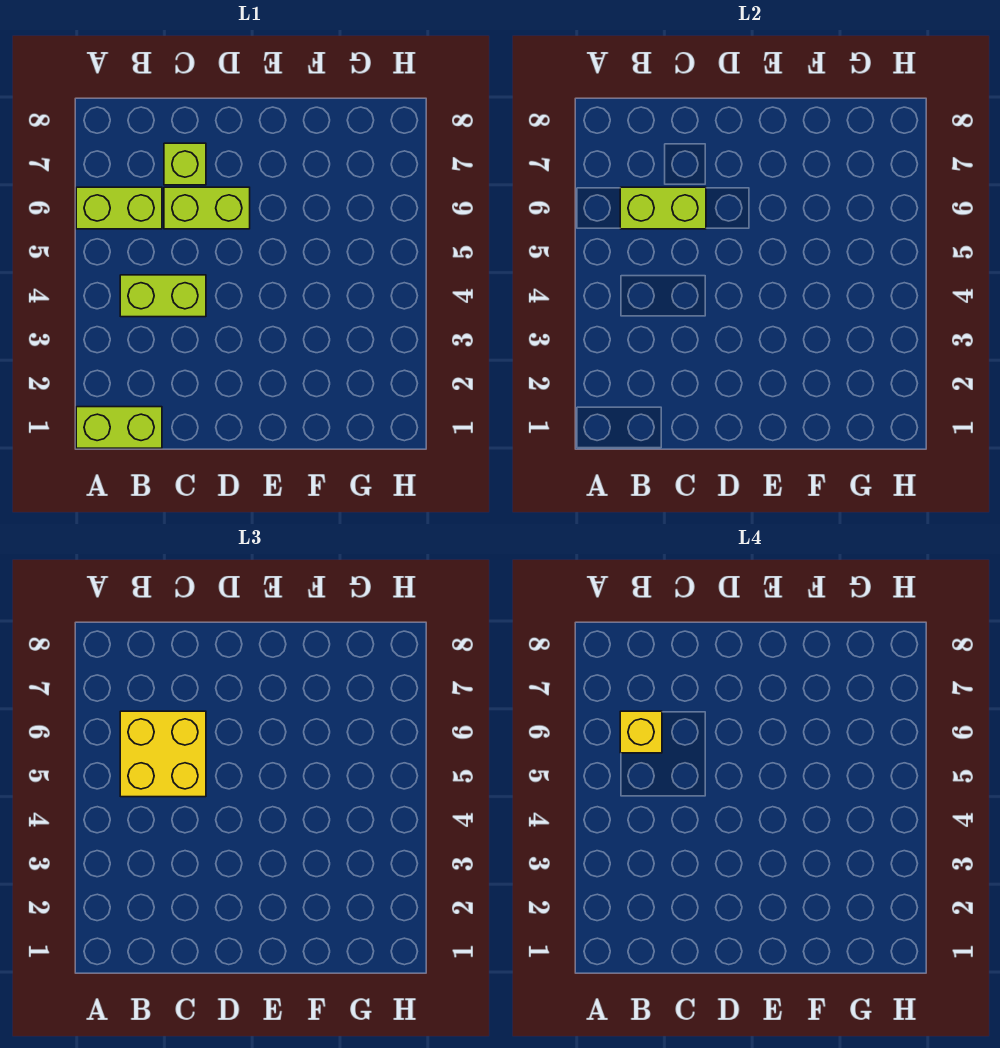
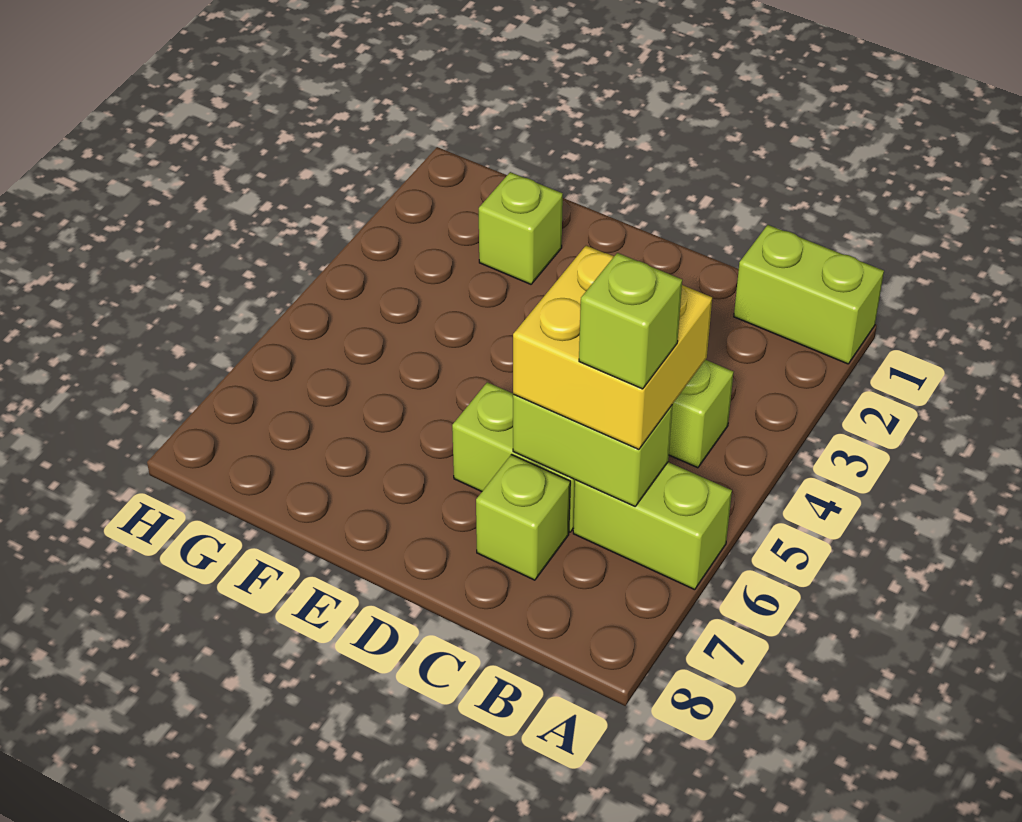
yellow brick B6 level 4 -> lime brick B6 level 4
none -> lime brick F2 level 1

